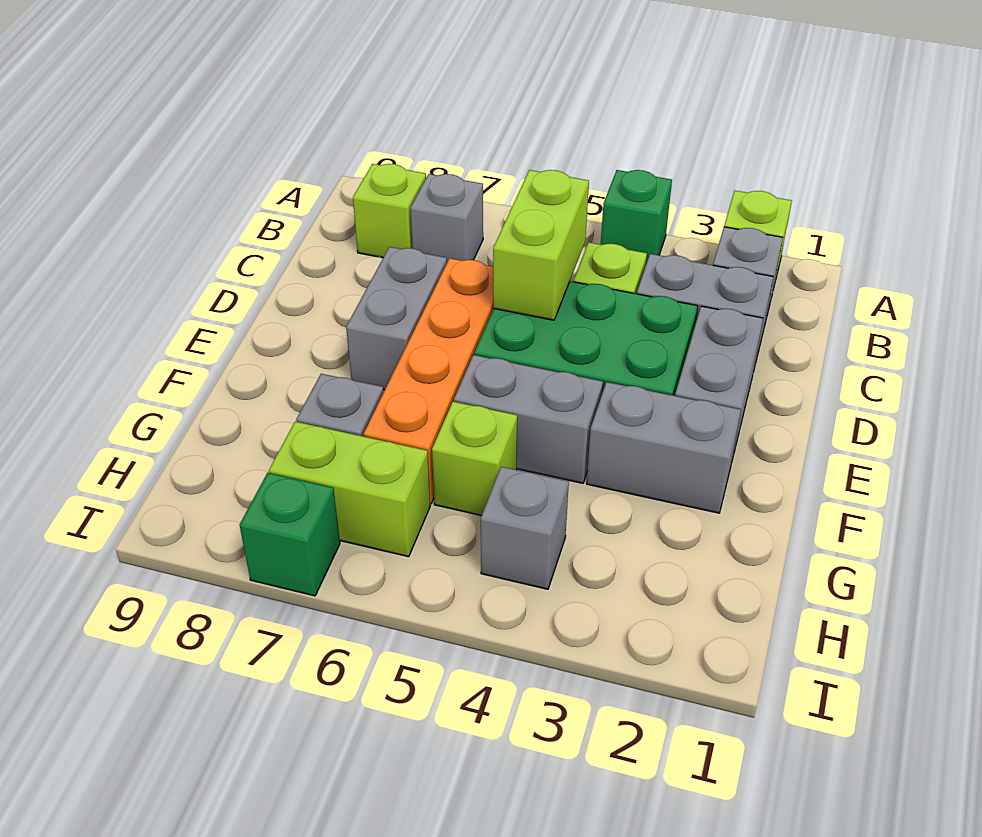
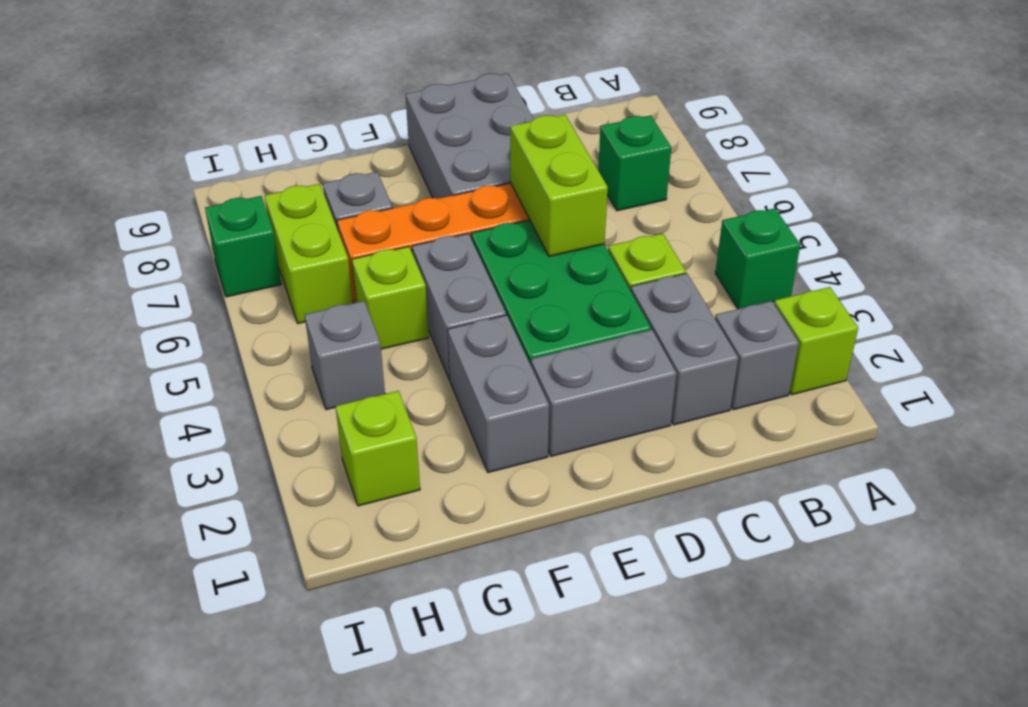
grey brick B7 level 1 -> green brick B7 level 1
lime brick B8 level 1 -> lime brick H2 level 1
lime brick C5:D5 level 2 -> lime brick D5:D6 level 2
grey brick D7:E7 level 1 -> grey brick D7:E9 level 1

